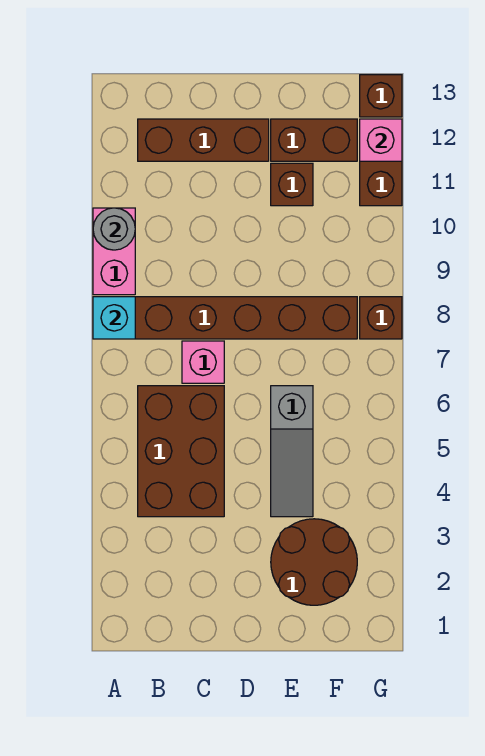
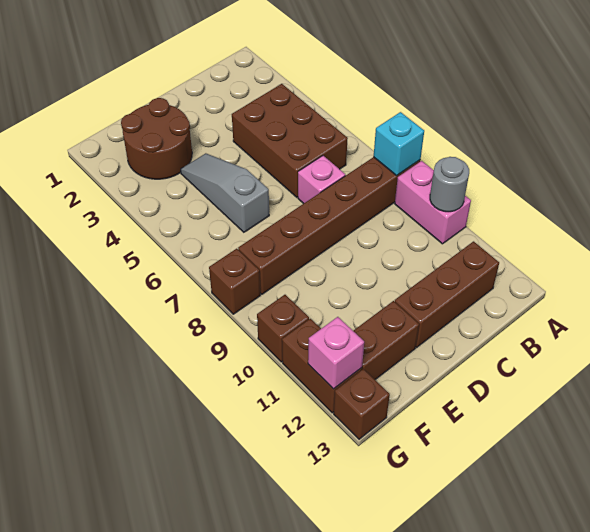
brown brick E11 level 1 -> brown brick G10 level 1

